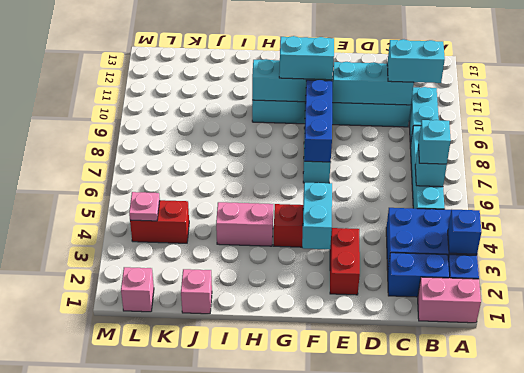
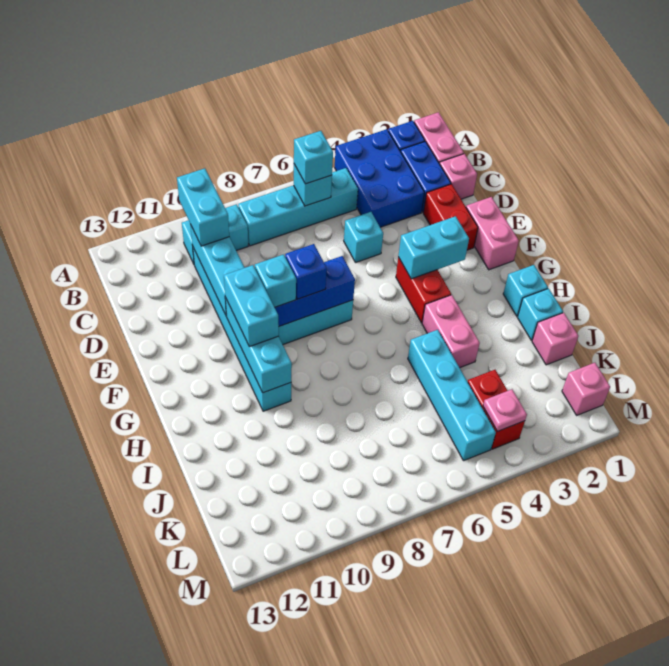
blue brick A3 level 2 -> blue brick F8 level 3
none -> pink brick C1 level 1
none -> cyan brick D5 level 1
none -> pink brick E1:F1 level 1
red brick E2:E3 level 1 -> red brick D2:E2 level 1
none -> cyan brick F9 level 3
none -> cyan brick H1 level 1
none -> cyan brick I1 level 1
none -> cyan brick I5:L5 level 1

